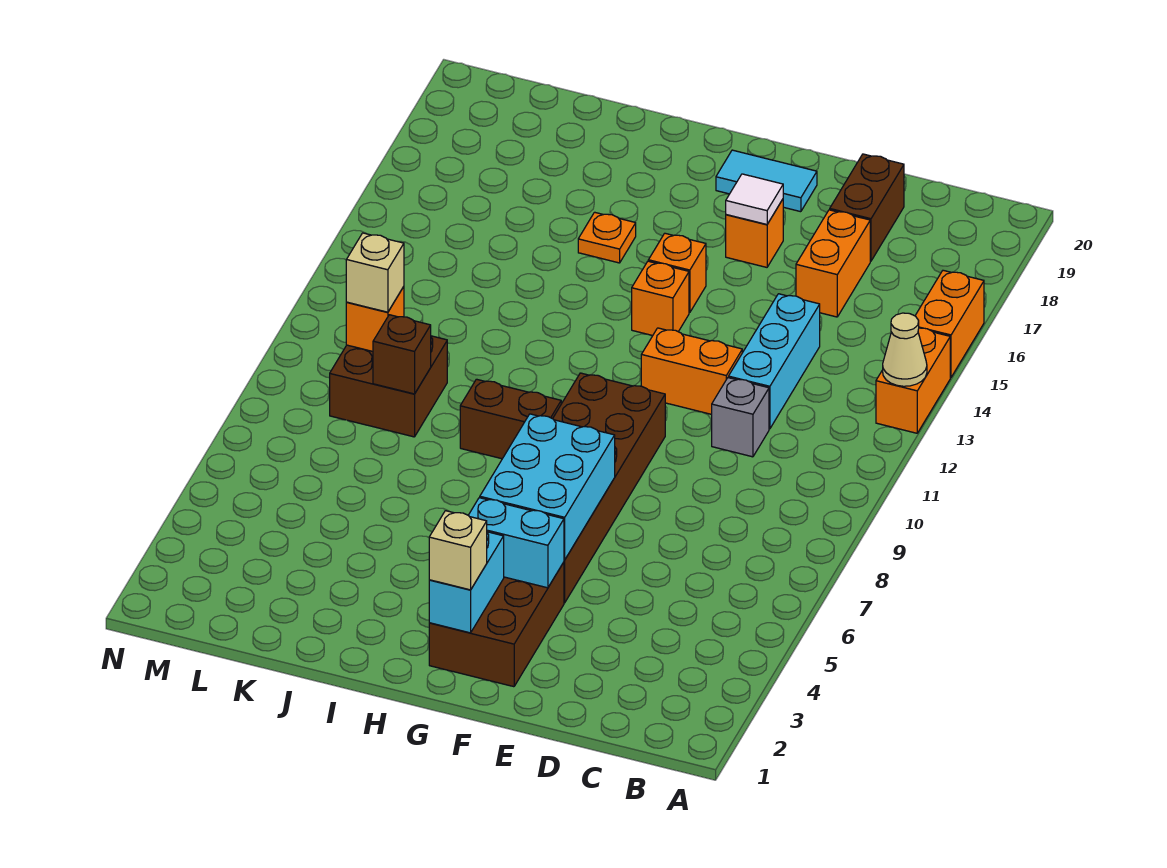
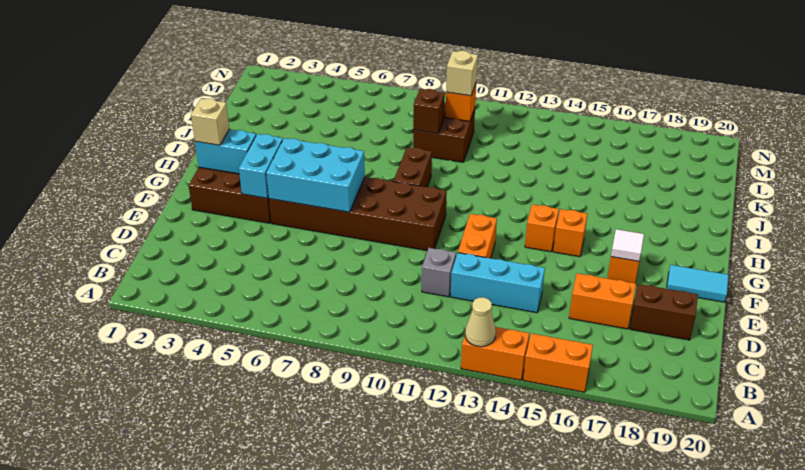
cyan tile F19:G19 level 1 -> cyan tile F19:F20 level 1
orange plate I16 level 1 -> none

